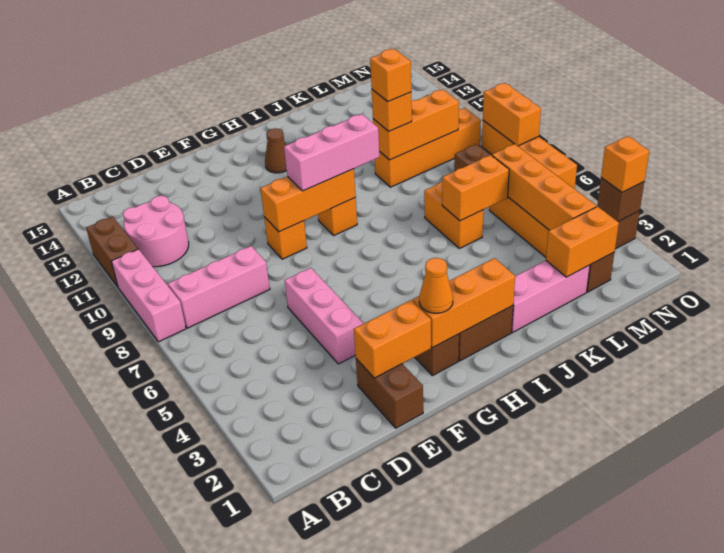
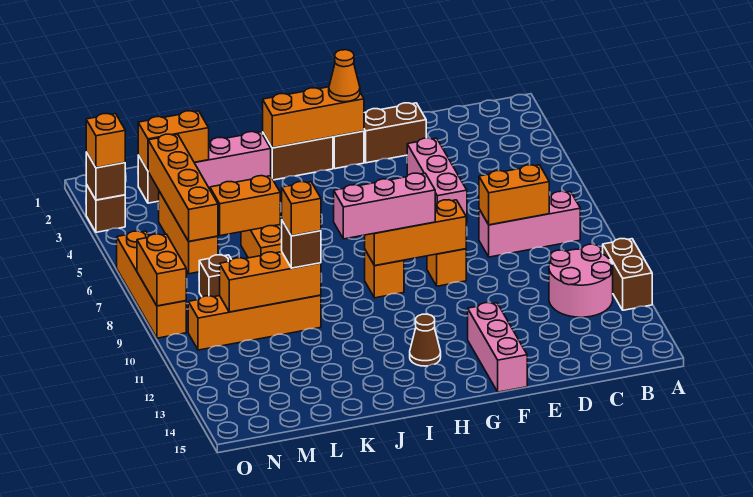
pink brick A8:A10 level 1 -> pink brick F13:F15 level 1
brown brick E1:E2 level 1 -> brown brick E2:F2 level 1
orange brick E2:F2 level 2 -> orange brick C8:D8 level 2
orange brick K10 level 3 -> brown brick K10 level 3

